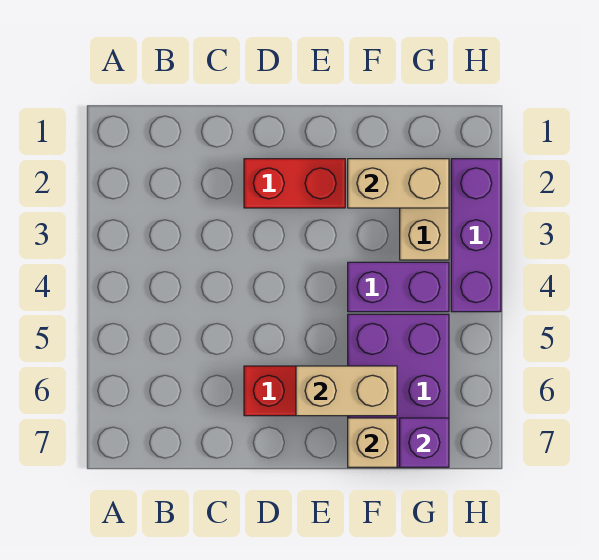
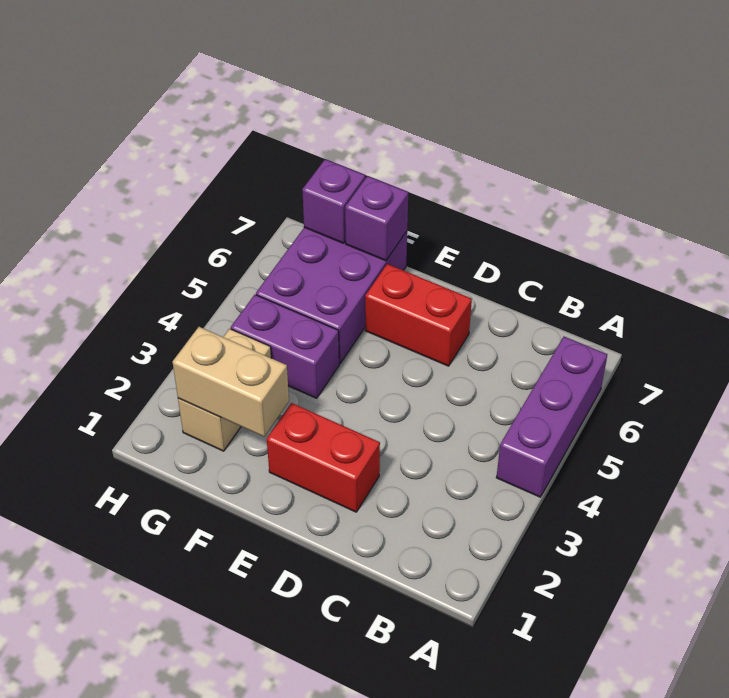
tan brick E6:F6 level 2 -> none
tan brick F7 level 2 -> purple brick F7 level 2
purple brick H2:H4 level 1 -> purple brick A4:A6 level 1

